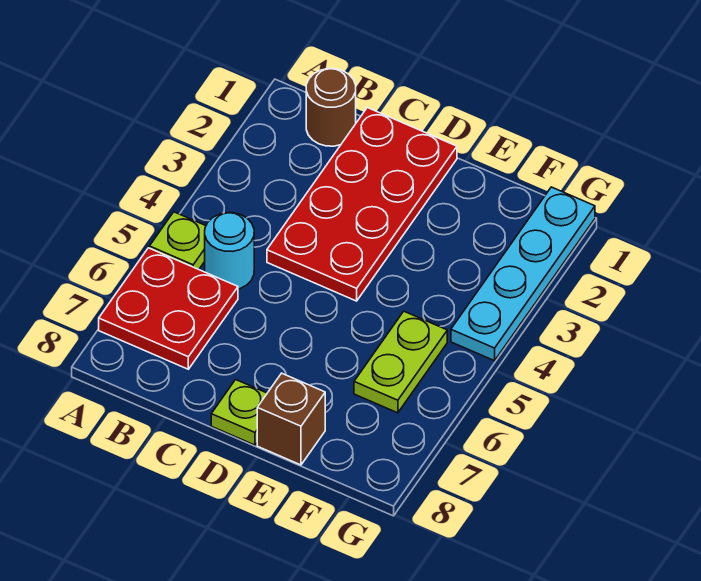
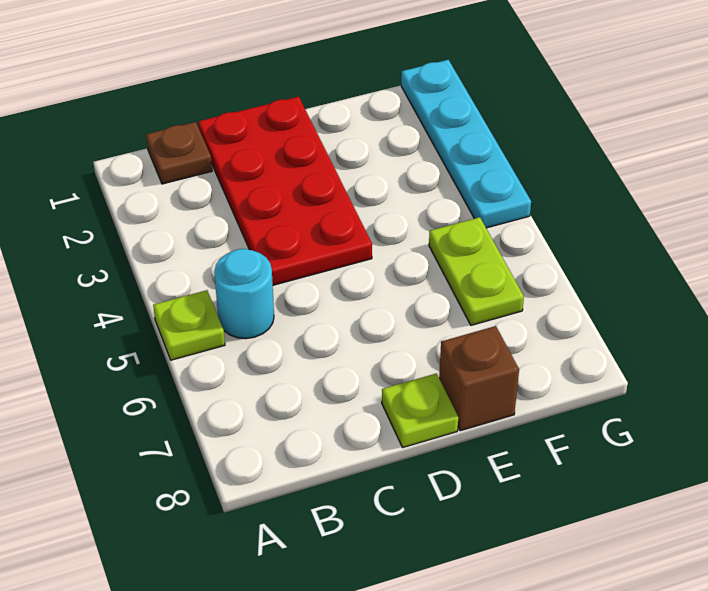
red plate A6:B7 level 1 -> none
brown round brick B1 level 1 -> brown plate B1 level 1

